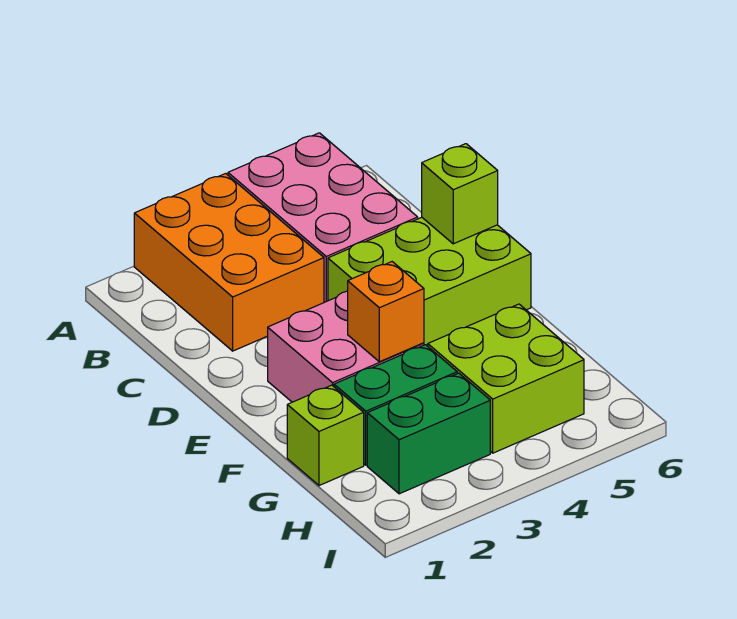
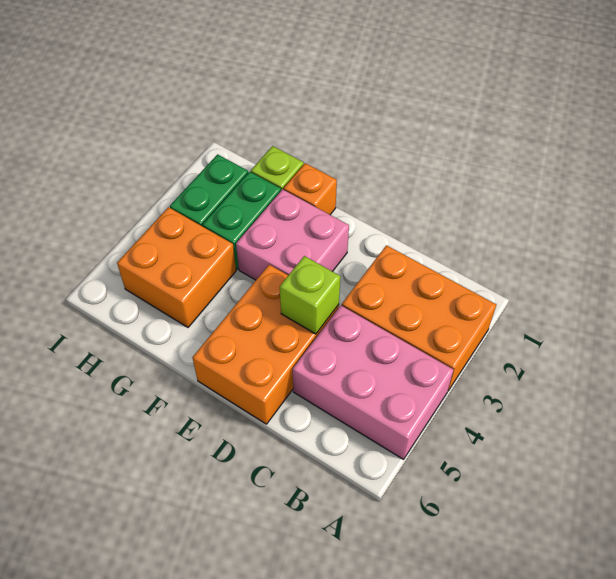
lime brick D4:E6 level 1 -> orange brick D4:E6 level 1
lime brick D6 level 2 -> lime brick D4 level 2
orange brick F3 level 2 -> orange brick F1 level 1
lime brick G4:H5 level 1 -> orange brick G4:H5 level 1

